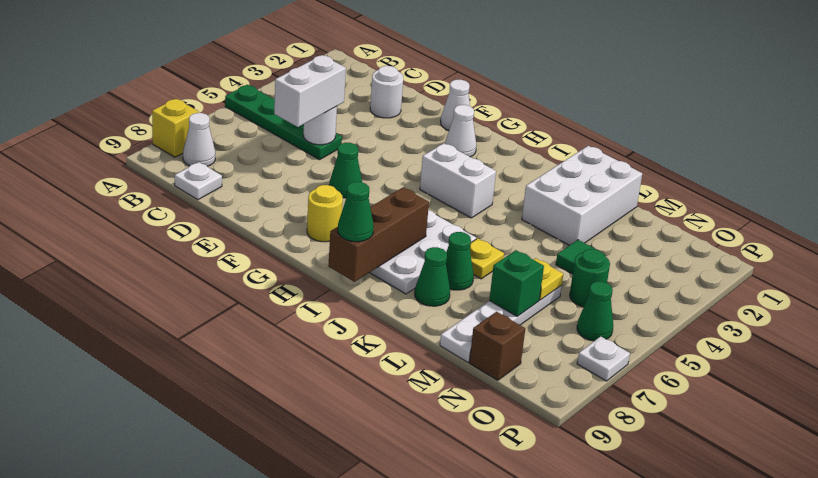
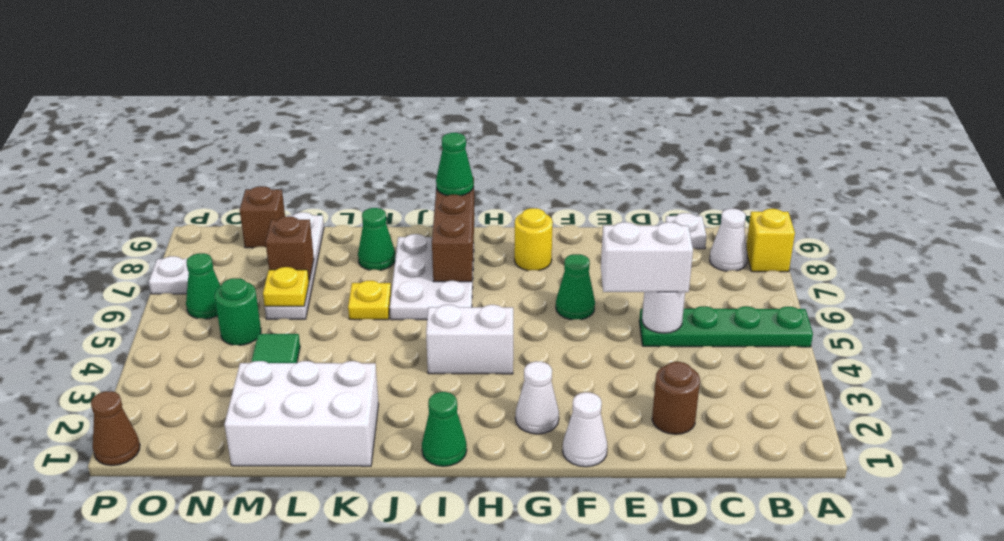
white round brick D2 level 1 -> brown round brick D2 level 1
white brick D5:D6 level 3 -> white brick D5:E5 level 3
white brick K1:L3 level 1 -> white brick K1:M2 level 1
green cone K7 level 1 -> green cone I1 level 1
green brick M7 level 2 -> brown brick M7 level 2
none -> brown cone P1 level 1

